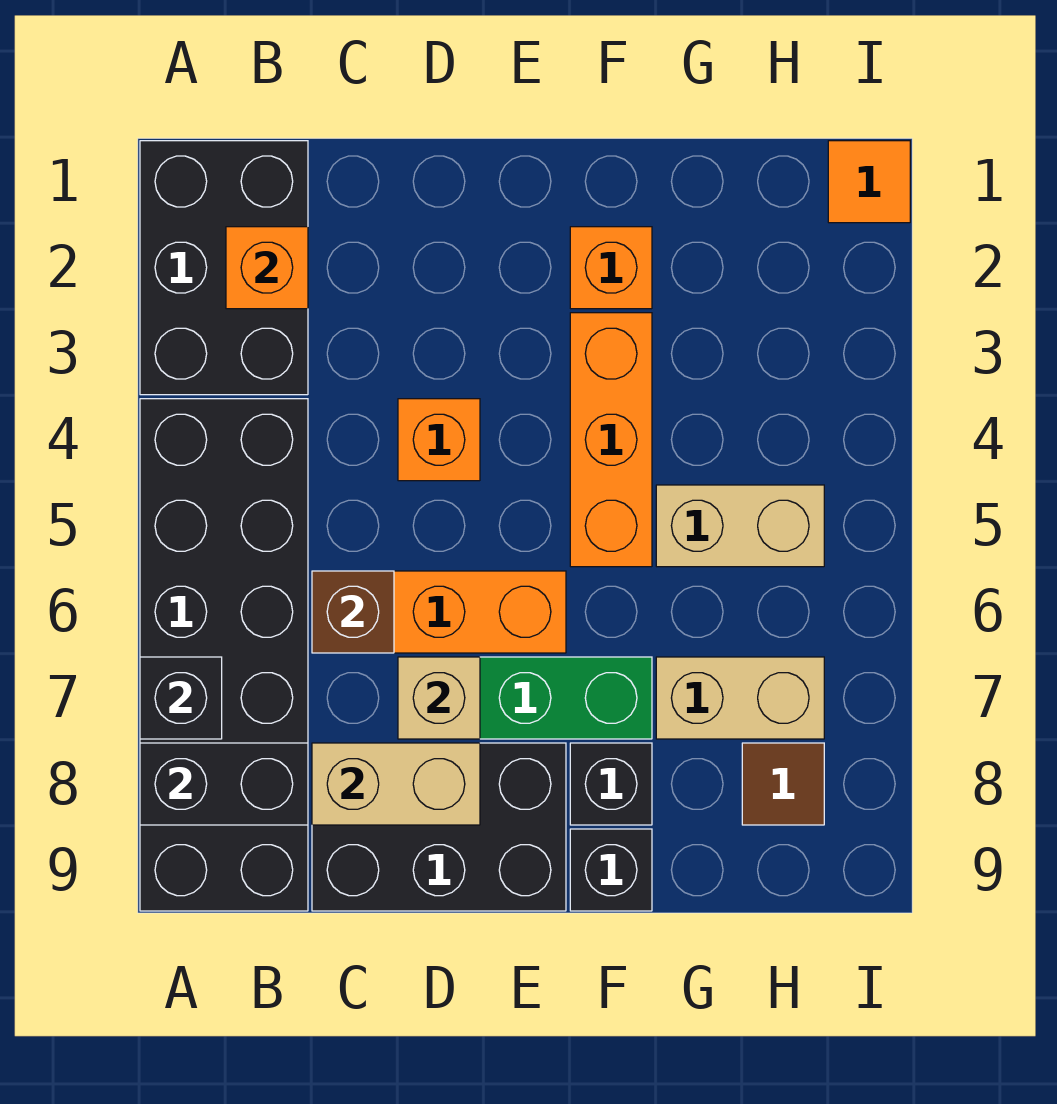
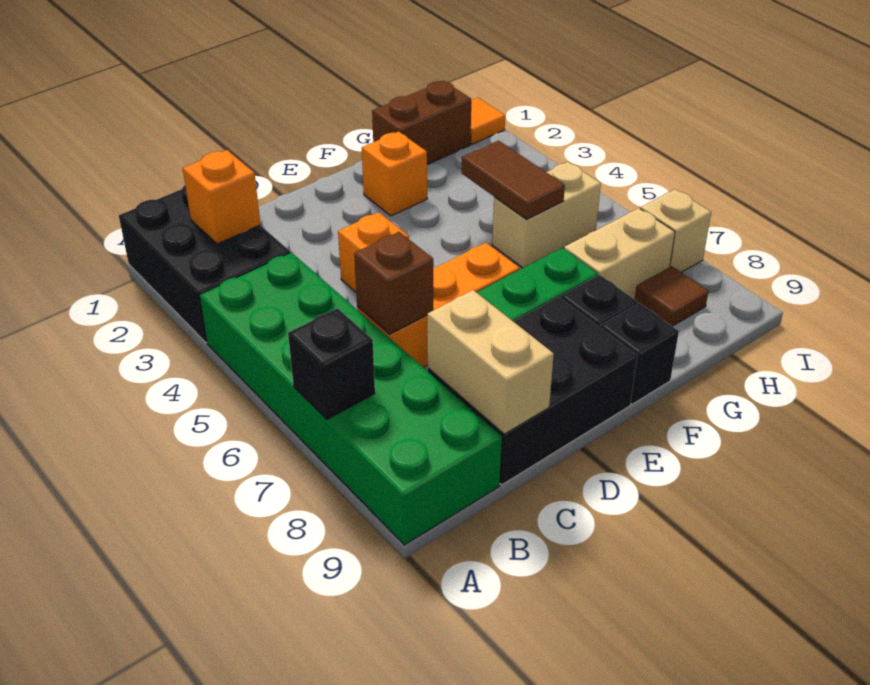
black brick A4:B9 level 1 -> green brick A4:B9 level 1
black brick A8:B8 level 2 -> none
tan brick C8:D8 level 2 -> tan brick C8:C9 level 2
tan brick D7 level 2 -> tan brick I7 level 1
orange brick F3:F5 level 1 -> none
none -> brown brick G1:H1 level 1
none -> brown tile G4:G5 level 2

